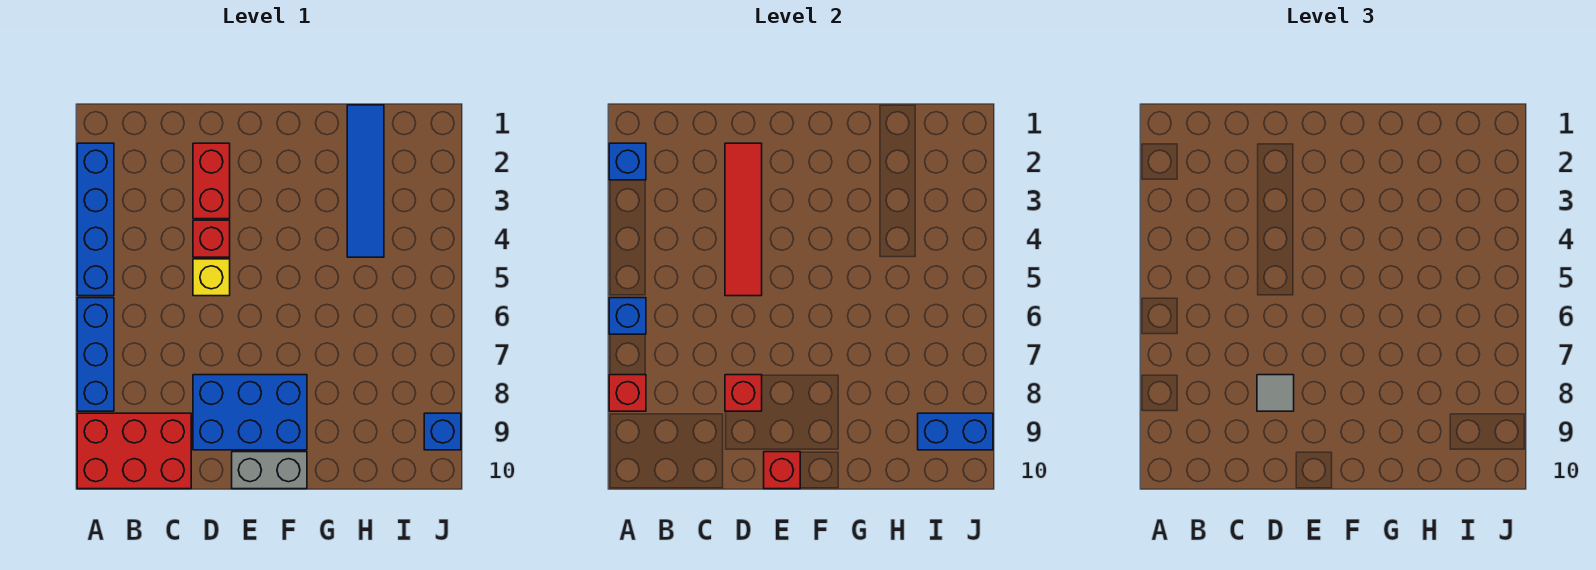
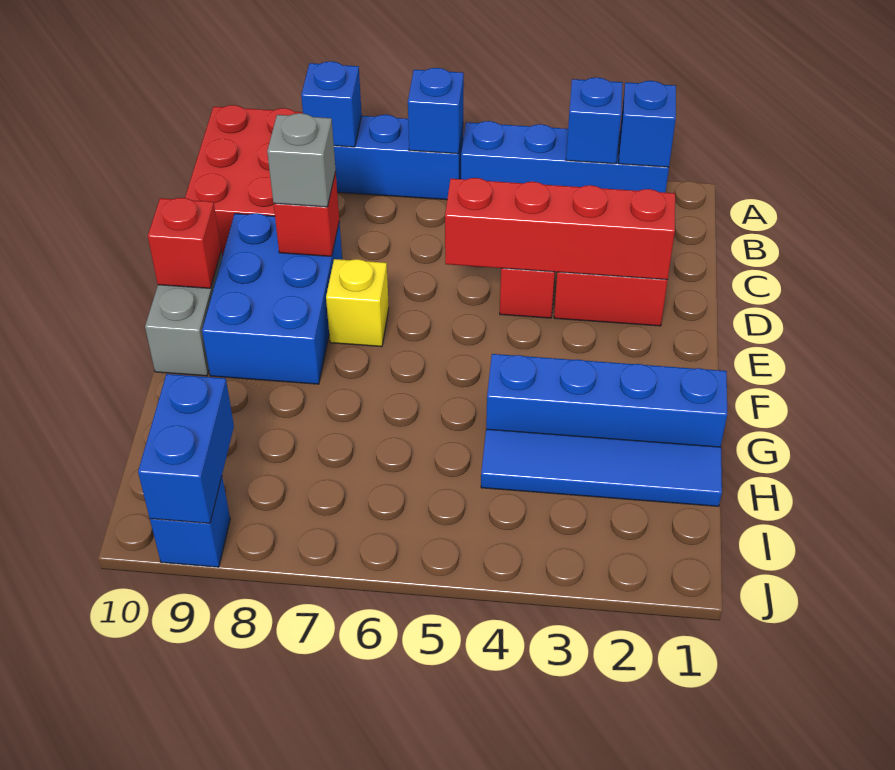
none -> blue brick A3 level 2
red brick A8 level 2 -> blue brick A8 level 2
red tile D2:D5 level 2 -> red brick D2:D5 level 2
yellow brick D5 level 1 -> yellow brick E7 level 1
grey tile D8 level 3 -> grey brick D8 level 3
none -> blue brick G1:G4 level 1

